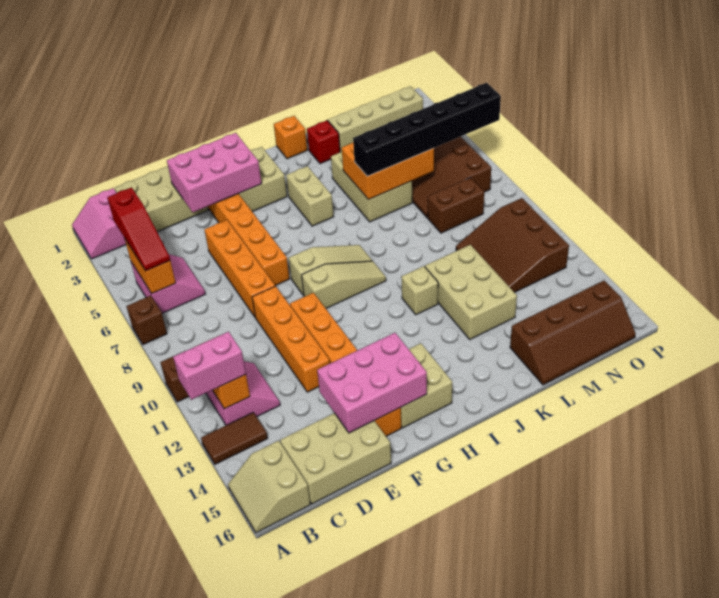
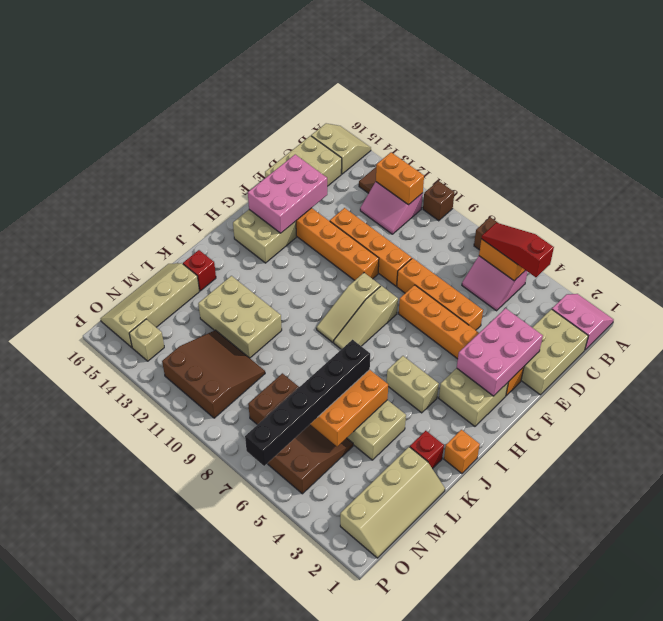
pink brick A12:B12 level 3 -> none
tan brick J11 level 1 -> tan brick O14 level 1
none -> red brick K15 level 1
brown slope L15:O16 level 1 top 15 -> tan slope L15:O16 level 1 top 15

